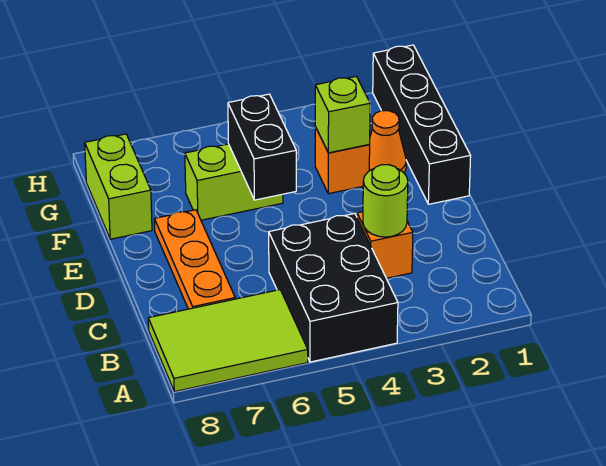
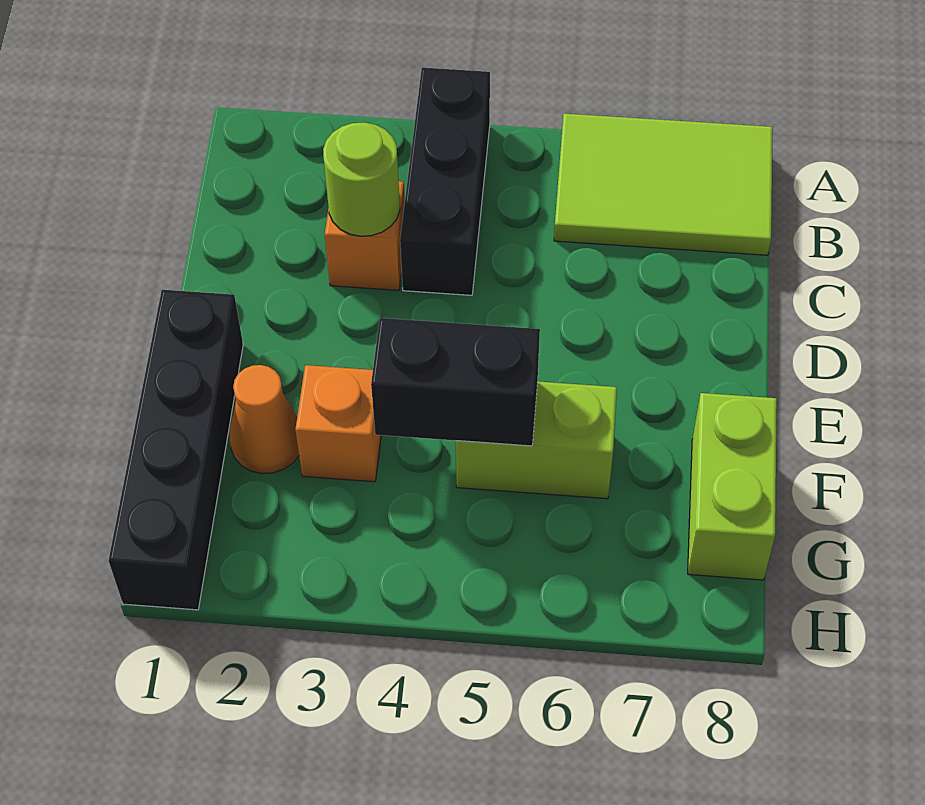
black brick A4:C5 level 1 -> black brick A4:C4 level 1
orange plate C7:E7 level 1 -> none
black brick E5:F5 level 2 -> black brick F4:F5 level 2
lime brick F3 level 2 -> none

